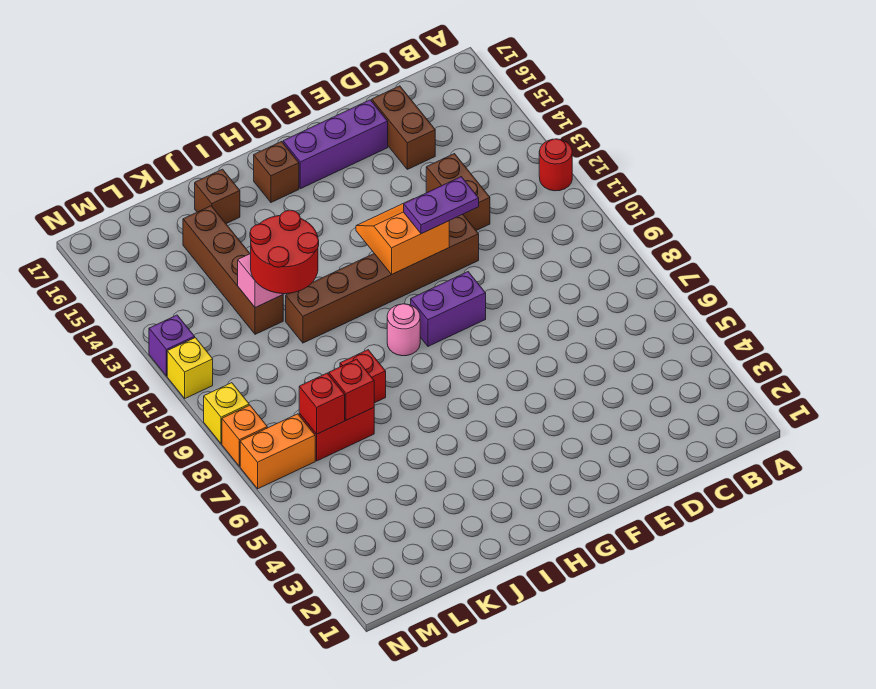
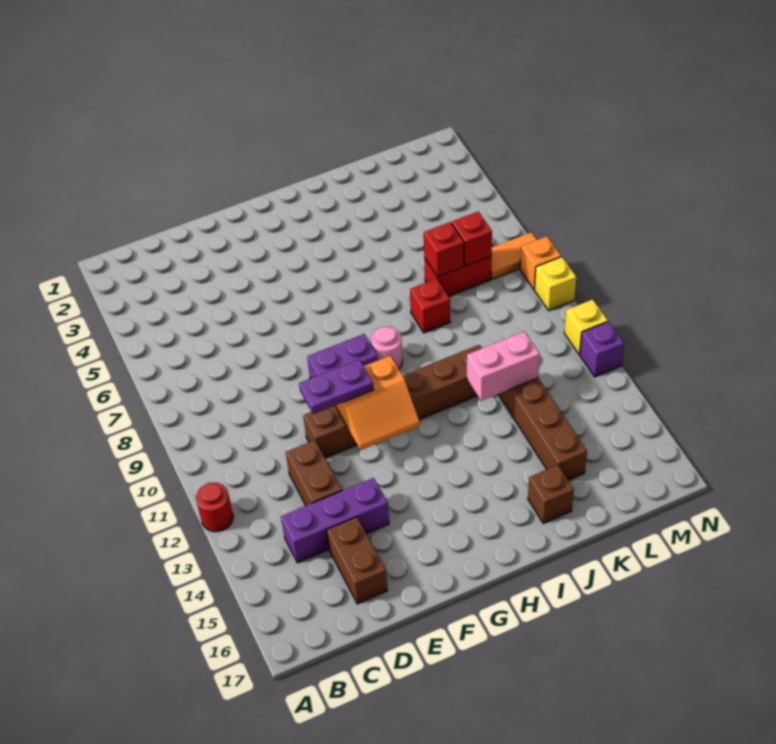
purple brick E16:G16 level 1 -> purple brick C14:E14 level 1
brown brick H16 level 1 -> none
red round brick J11:K12 level 3 -> none
orange brick M7:N7 level 1 -> orange tile M7:N7 level 1

